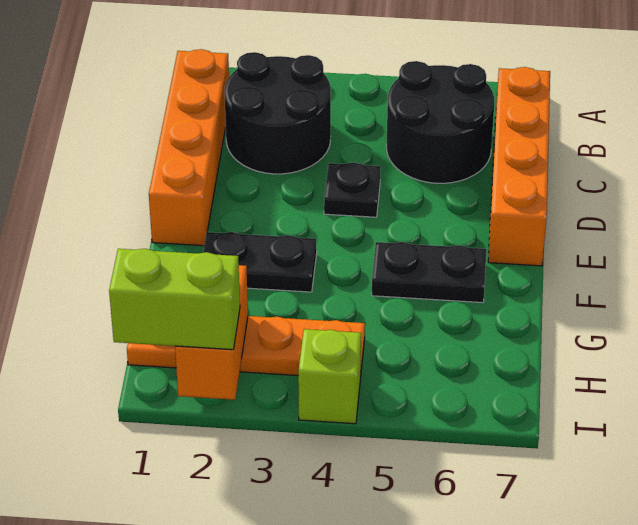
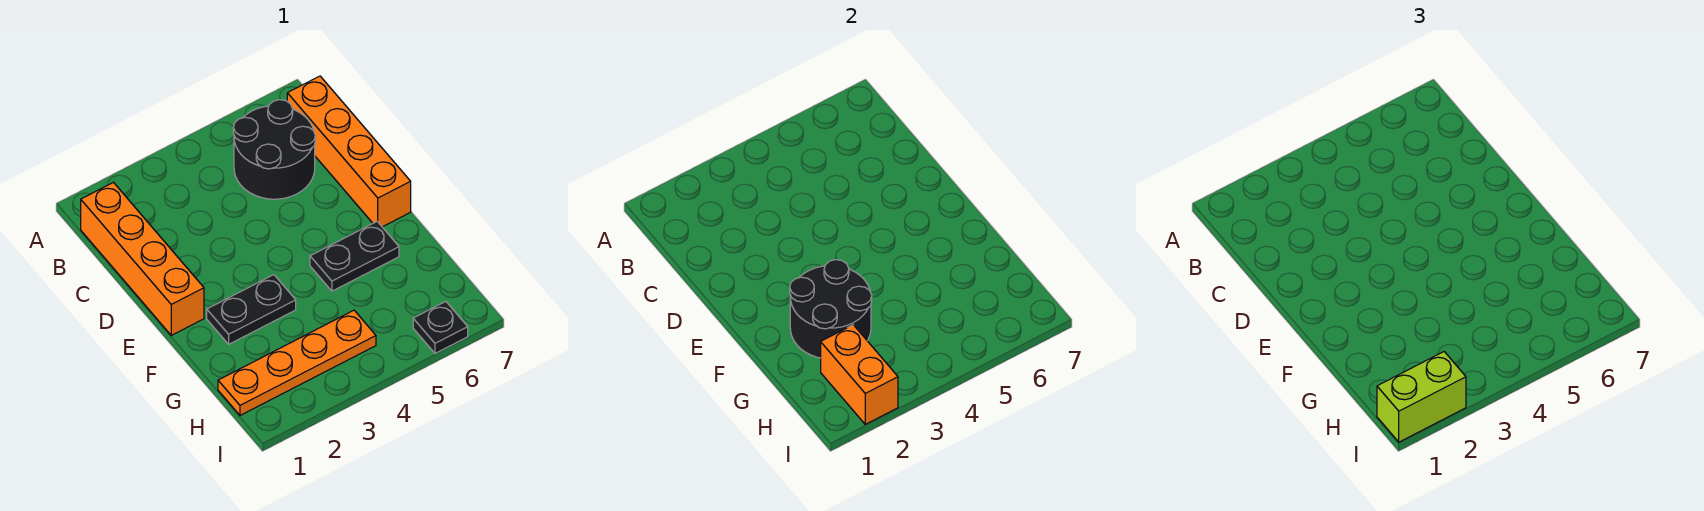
black round brick B2:C3 level 1 -> black round brick F2:G3 level 2
black plate D4 level 1 -> black plate I6 level 1
lime brick I4 level 1 -> none

